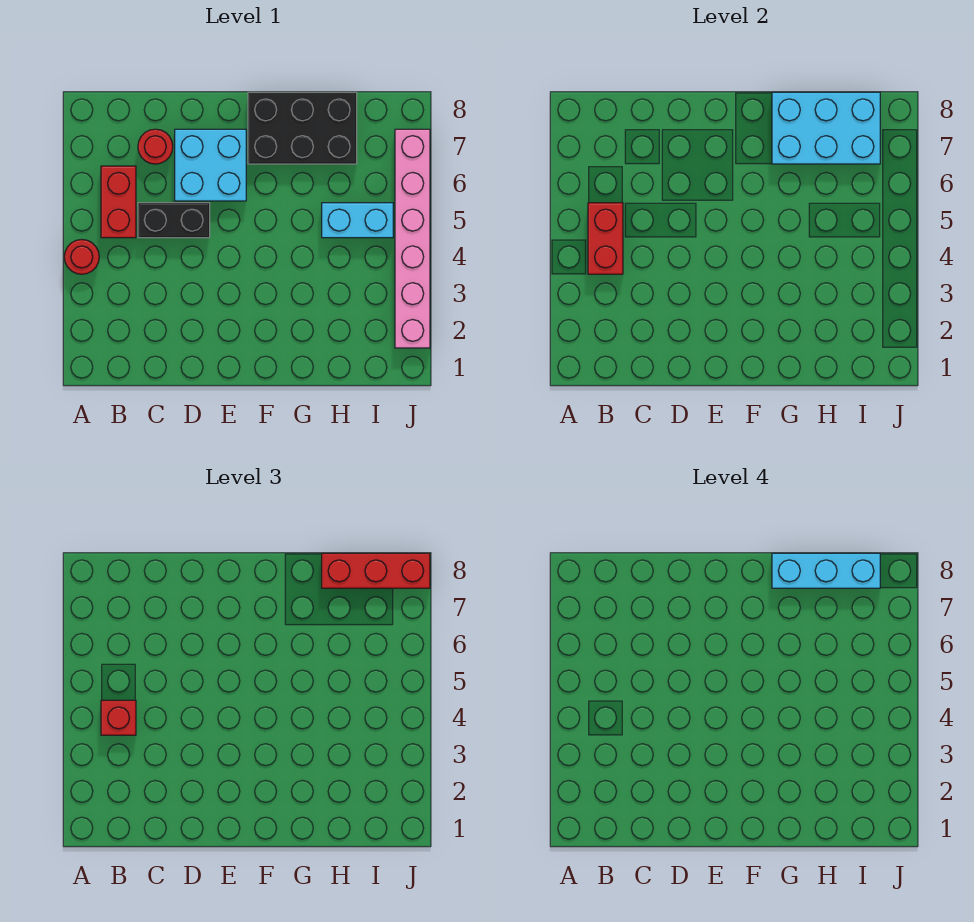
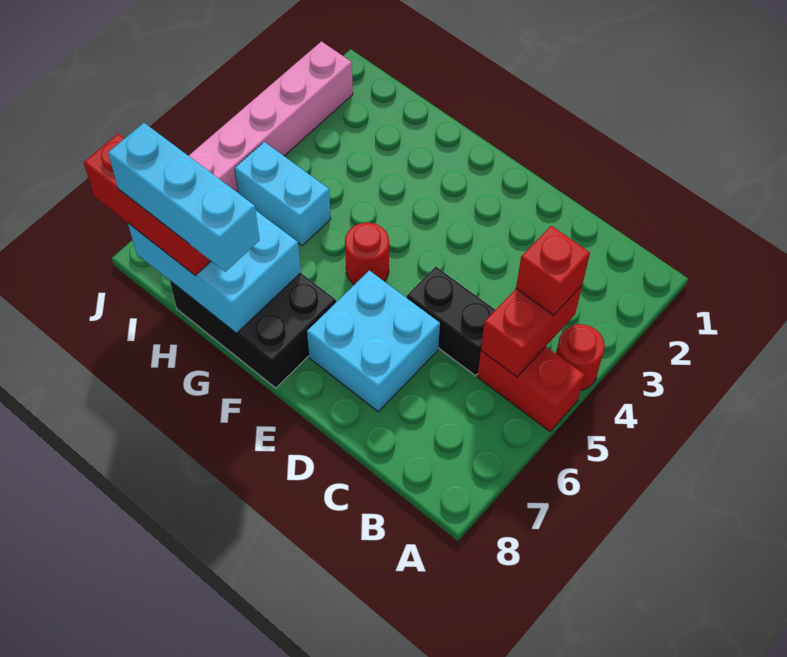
red brick B5:B6 level 1 -> red brick A5:B5 level 1
red round brick C7 level 1 -> red round brick F5 level 1

